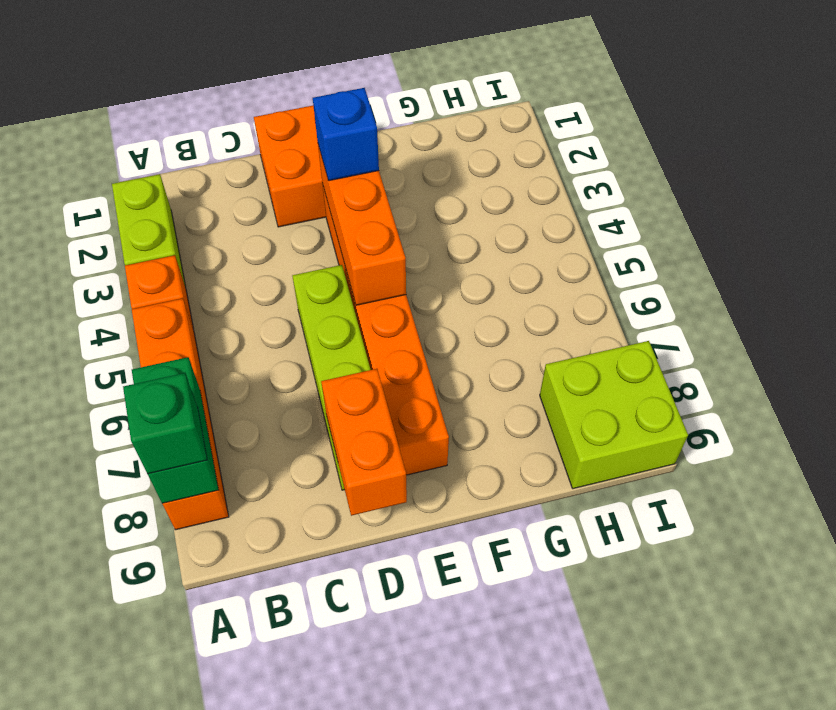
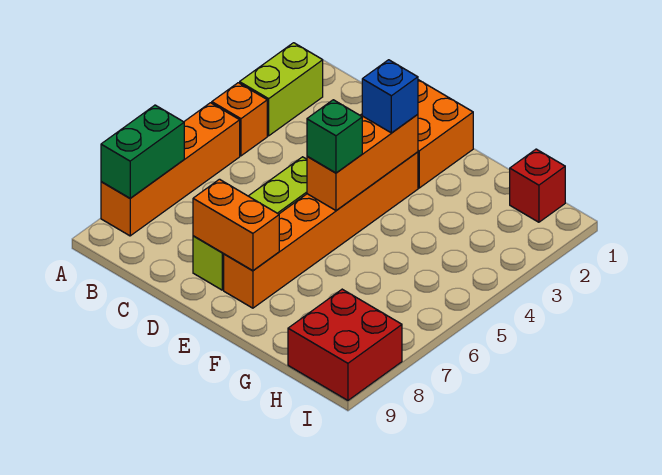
green brick A8 level 3 -> green brick E5 level 3
orange brick D8:D9 level 2 -> orange brick D8:E8 level 2
none -> red brick H1 level 1
lime brick H8:I9 level 1 -> red brick H8:I9 level 1

